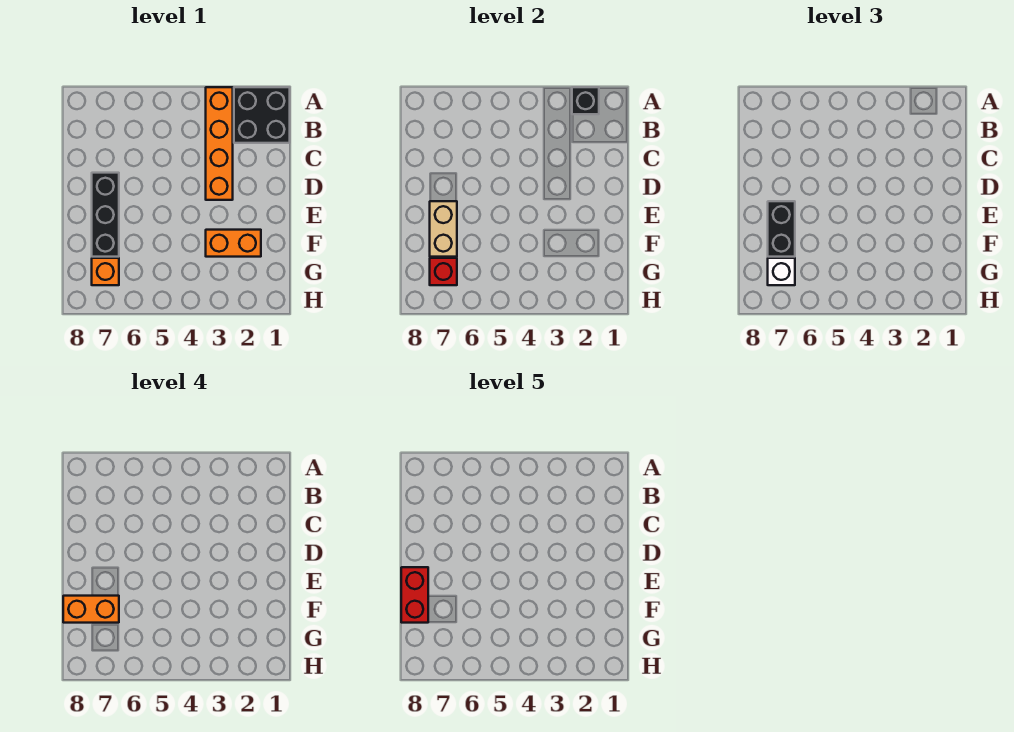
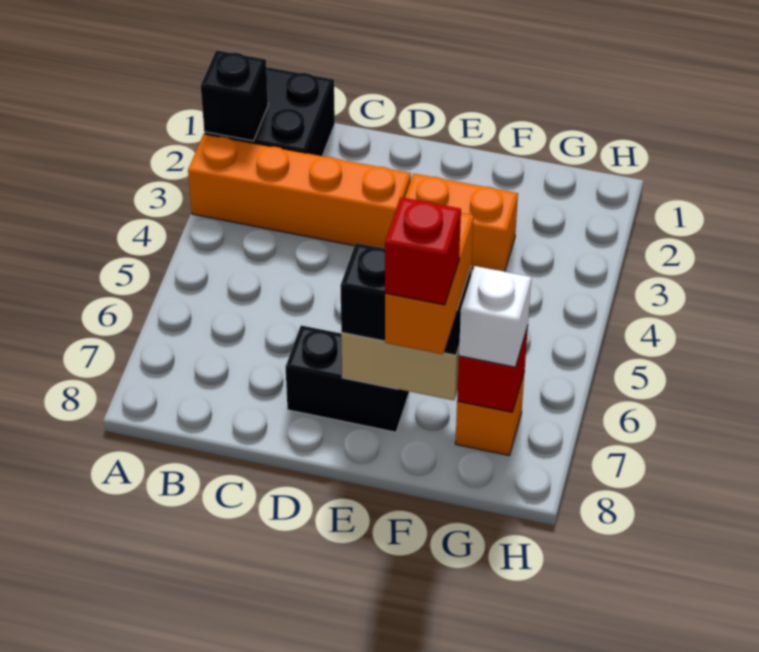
black brick D7:F7 level 1 -> black brick D7:E7 level 1
red brick E8:F8 level 5 -> red brick F8 level 5
orange brick F2:F3 level 1 -> orange brick E3:F3 level 1

